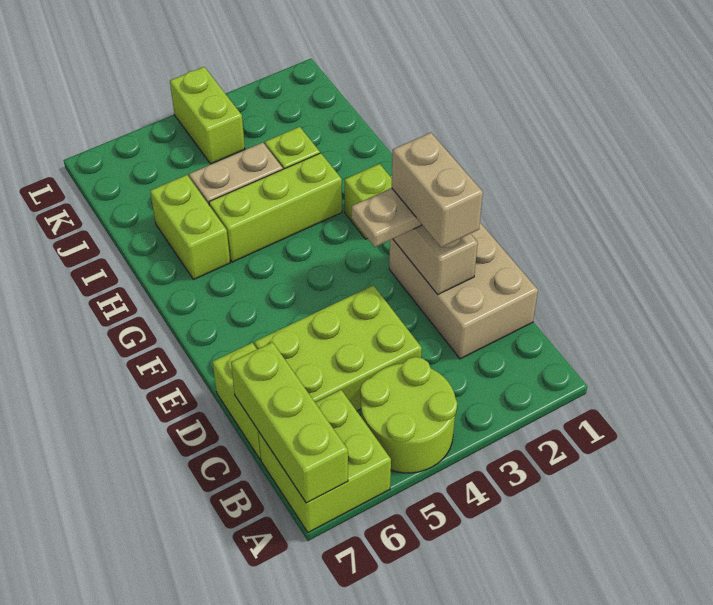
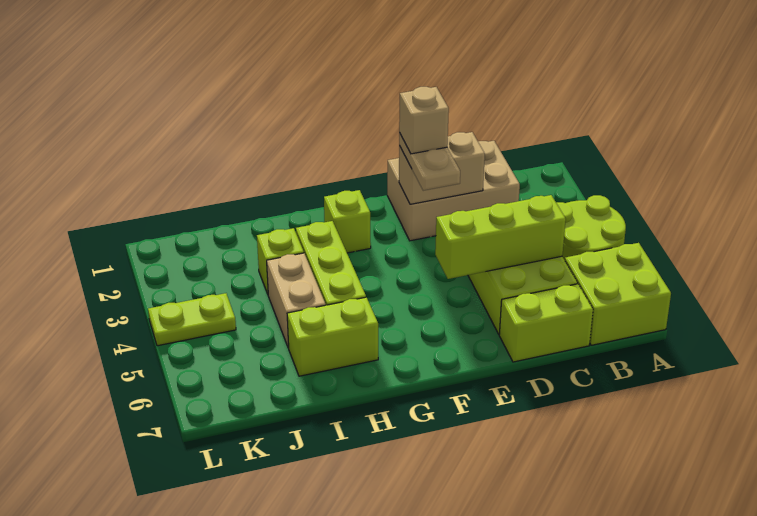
lime brick A7:C7 level 2 -> lime brick C5:E5 level 2
tan brick D2:E2 level 4 -> tan brick E2 level 4
lime brick K4:L4 level 1 -> lime plate K4:L4 level 1

